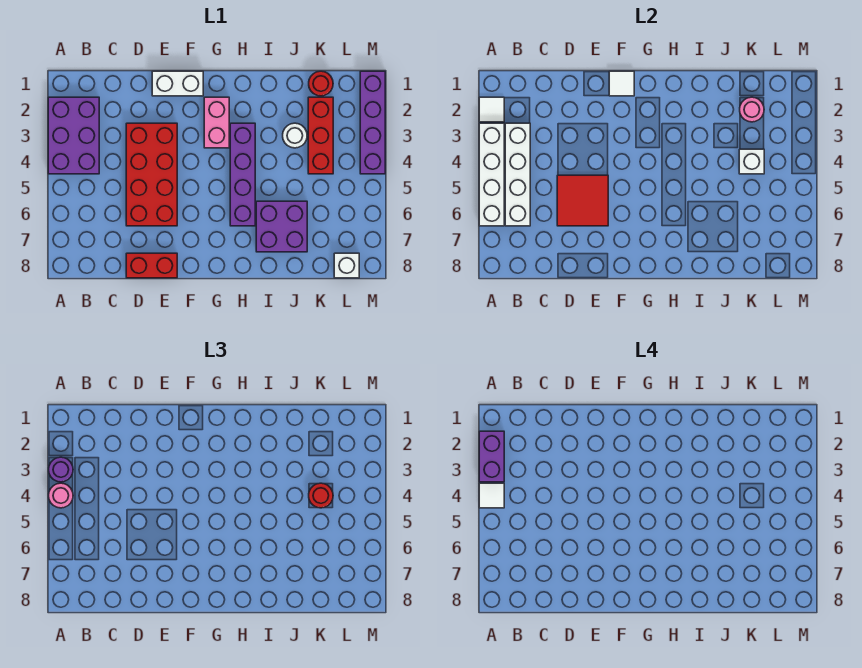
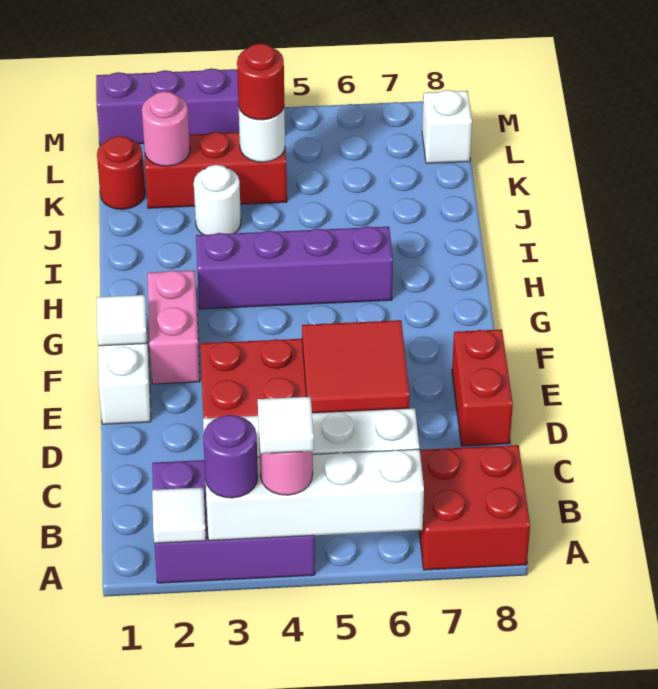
purple brick A2:A3 level 4 -> none
none -> red brick A7:B8 level 1
pink brick G2:G3 level 1 -> pink brick F2:G2 level 1
purple brick I6:J7 level 1 -> none
white brick K4 level 2 -> white round brick K4 level 2

